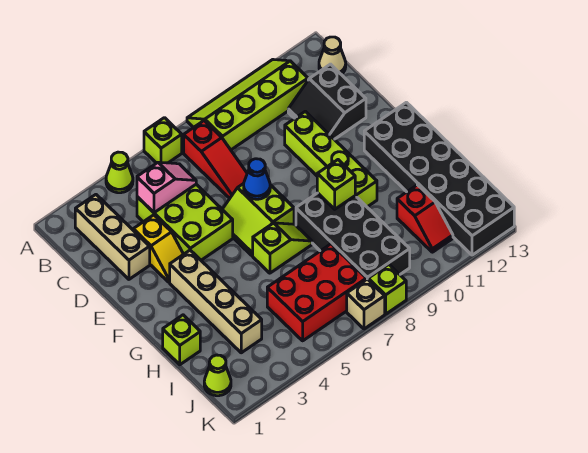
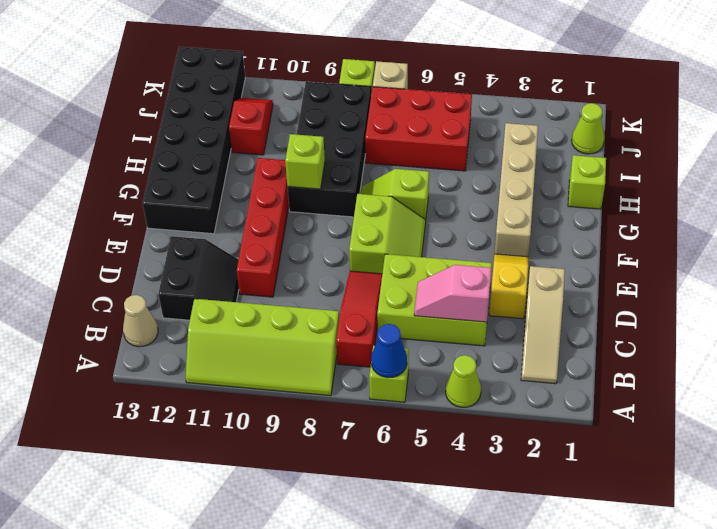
tan brick B2:D2 level 1 -> tan slope B2:D2 level 1 top D
lime brick C4:E5 level 1 -> lime brick C4:D6 level 1
lime brick D10:G10 level 1 -> red brick D10:G10 level 1
blue cone E7 level 2 -> blue cone A6 level 2

